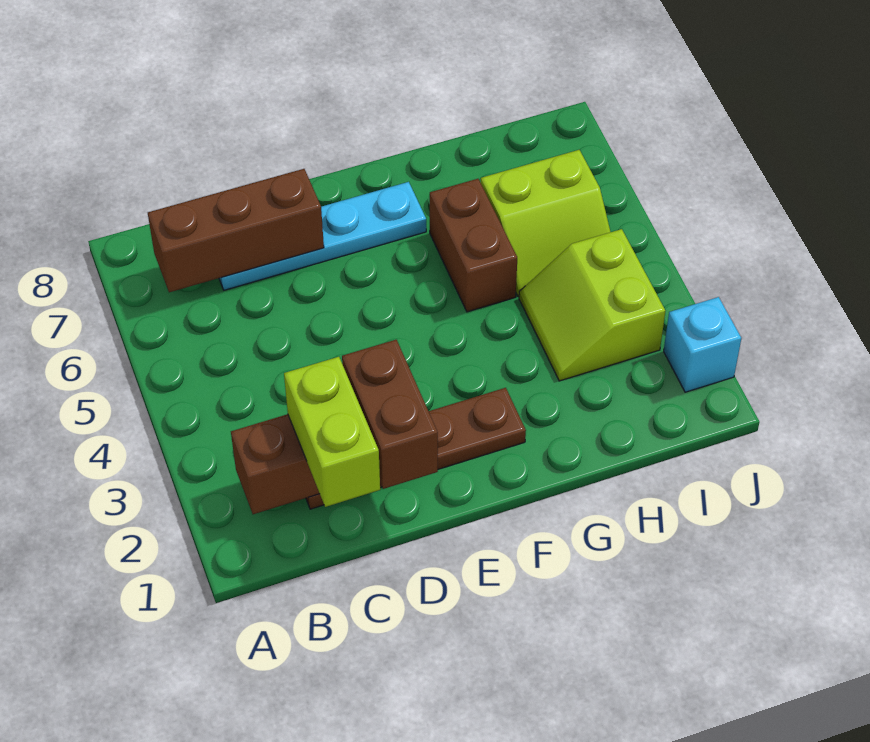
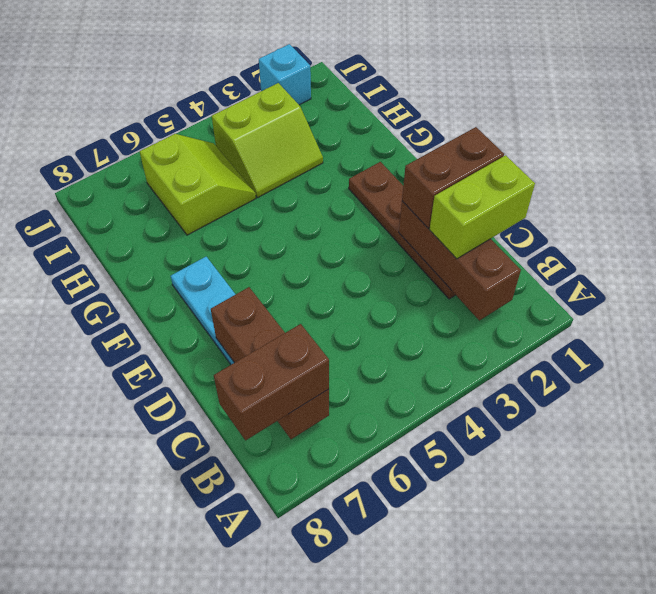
brown brick G5:G6 level 1 -> brown brick B7:B8 level 3

